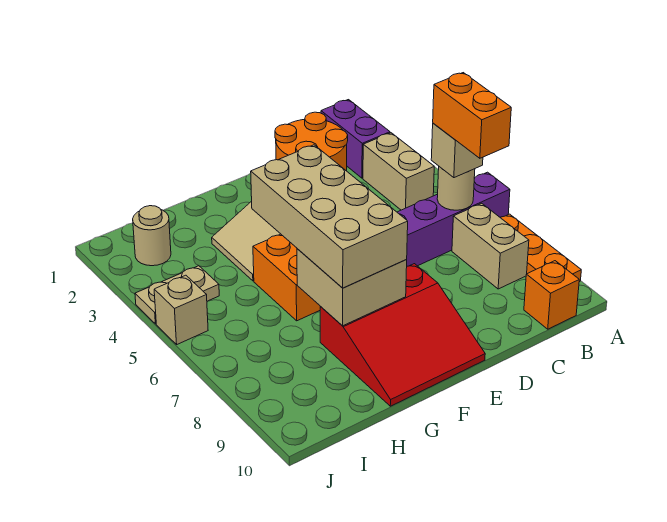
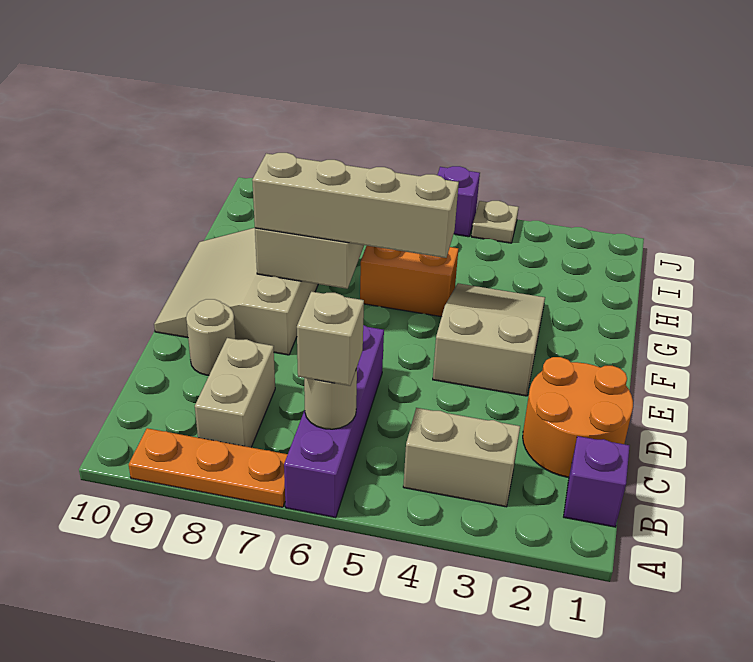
purple brick B1:B2 level 1 -> purple brick B1 level 1
orange brick B6:B7 level 4 -> none
tan brick B7:B8 level 1 -> tan brick B8:C8 level 1
orange brick B10 level 1 -> none
red slope E8:G10 level 1 top 8 -> tan slope E8:G10 level 1 top 8
tan brick F5:G8 level 3 -> tan brick F5:F8 level 3
tan round brick I2 level 1 -> tan round brick D9 level 1
tan plate I4:J4 level 1 -> tan plate J4 level 1
tan brick J5 level 1 -> purple brick J5 level 1

